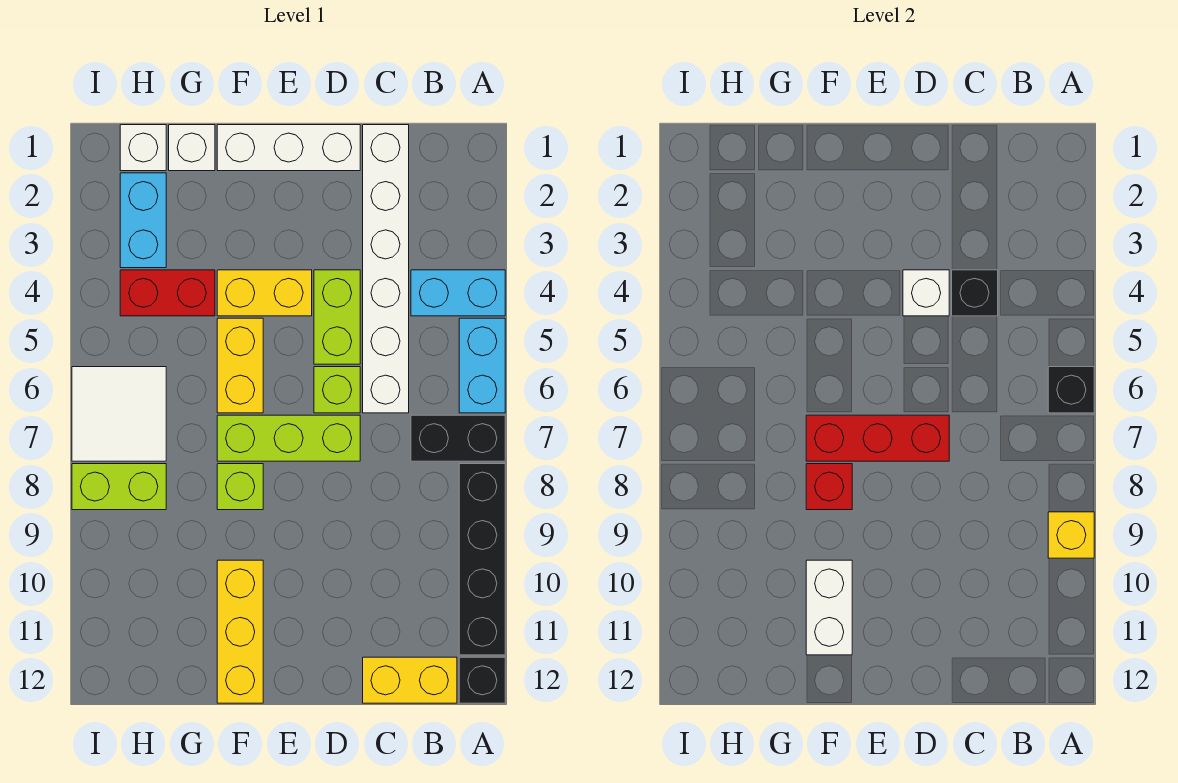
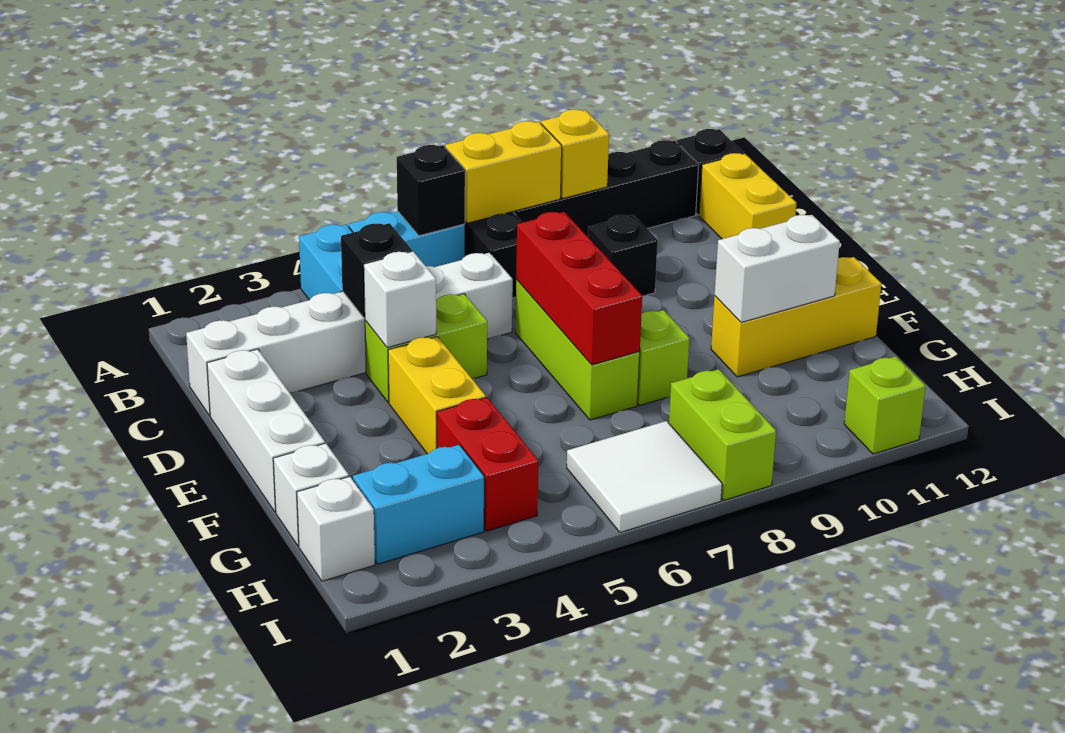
none -> black brick C9 level 1
lime brick D6 level 1 -> lime brick I11 level 1
yellow brick F5:F6 level 1 -> yellow brick A7:A8 level 2
red brick F8 level 2 -> none

